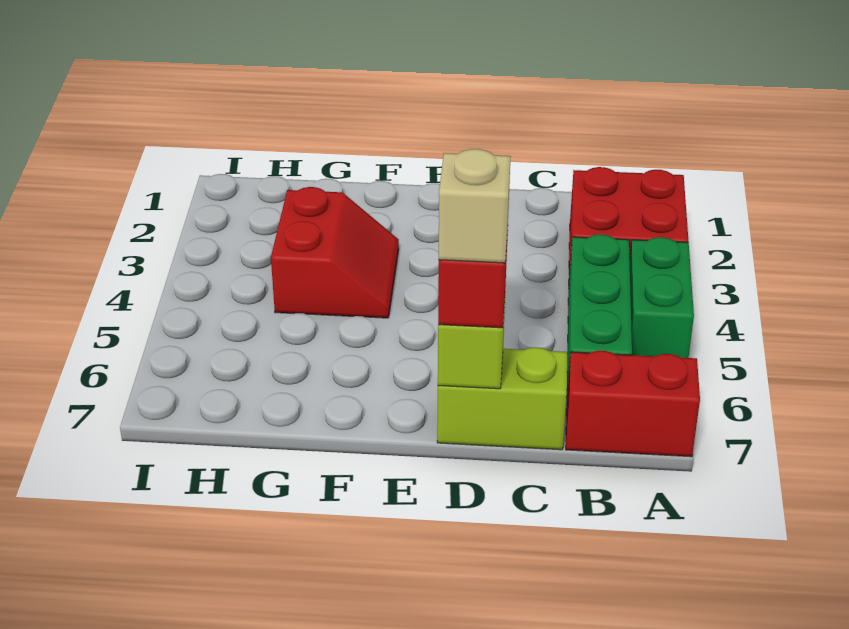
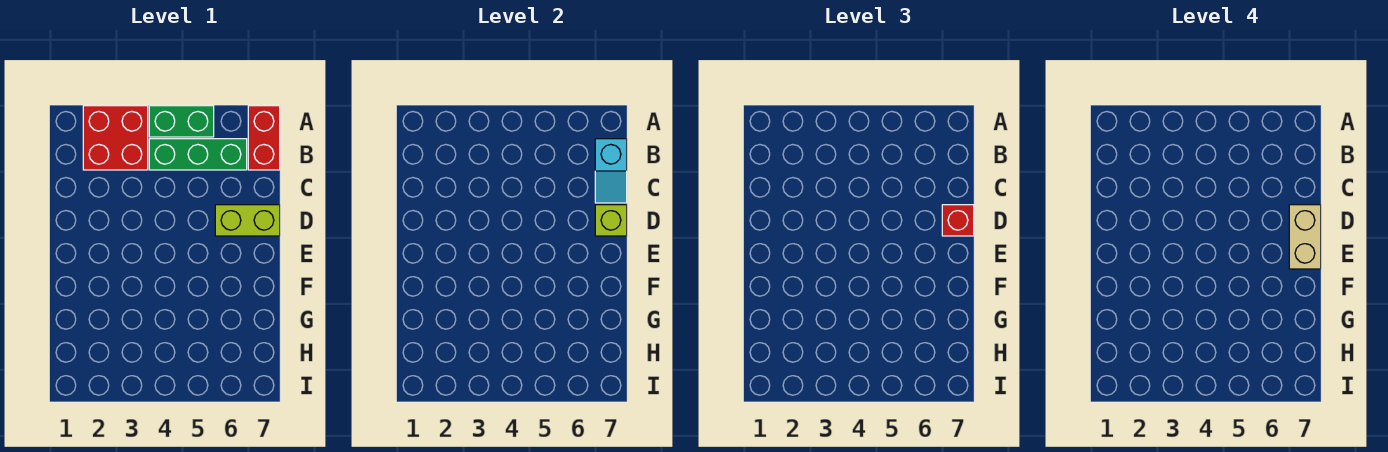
none -> cyan slope B7:C7 level 2 top B
lime brick C7:D7 level 1 -> lime brick D6:D7 level 1
tan brick D7 level 4 -> tan brick D7:E7 level 4
red slope F3:G4 level 1 top G -> none

